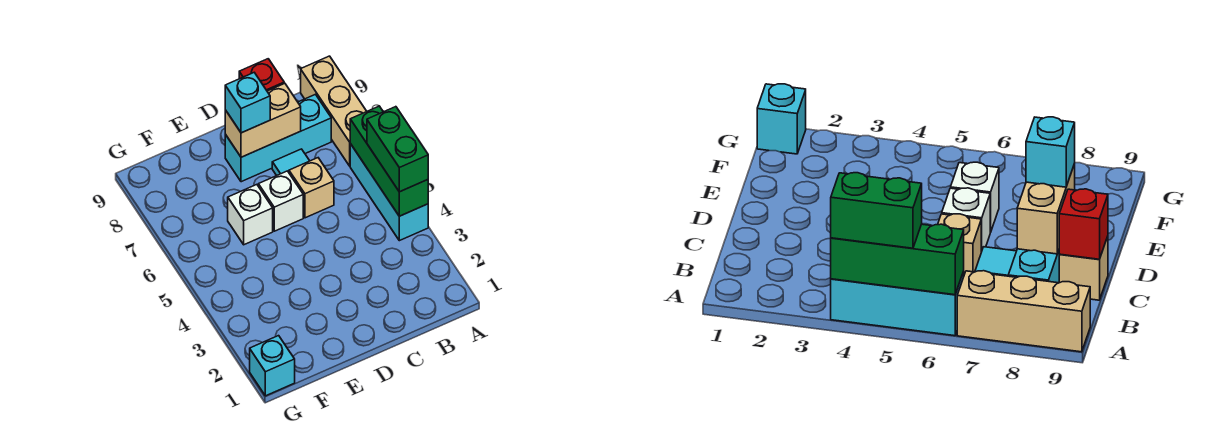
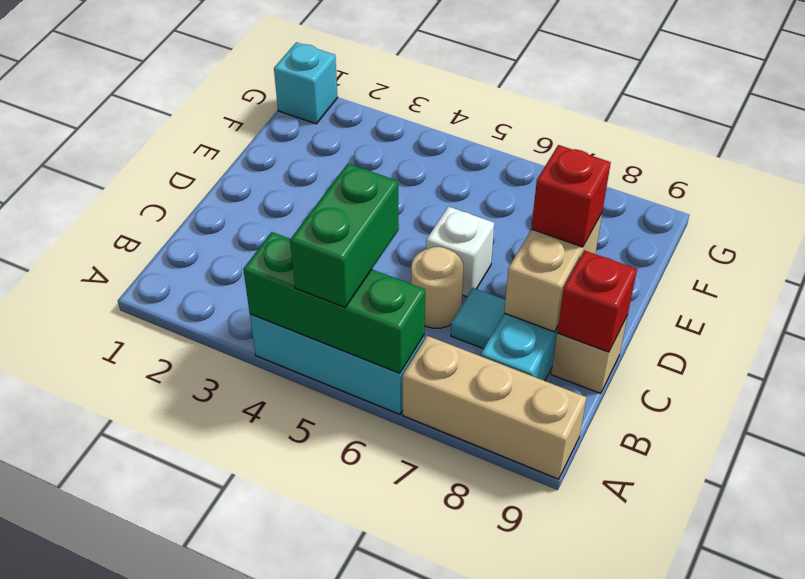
green brick A4:A5 level 3 -> green brick A5:B5 level 3
tan brick C6 level 1 -> tan round brick C6 level 1
cyan brick D8 level 3 -> red brick D8 level 3
white brick E6 level 1 -> none

